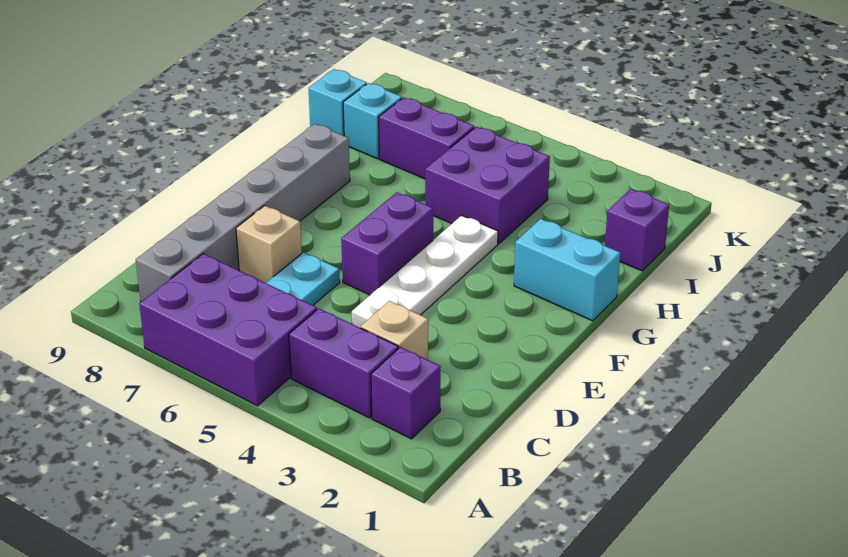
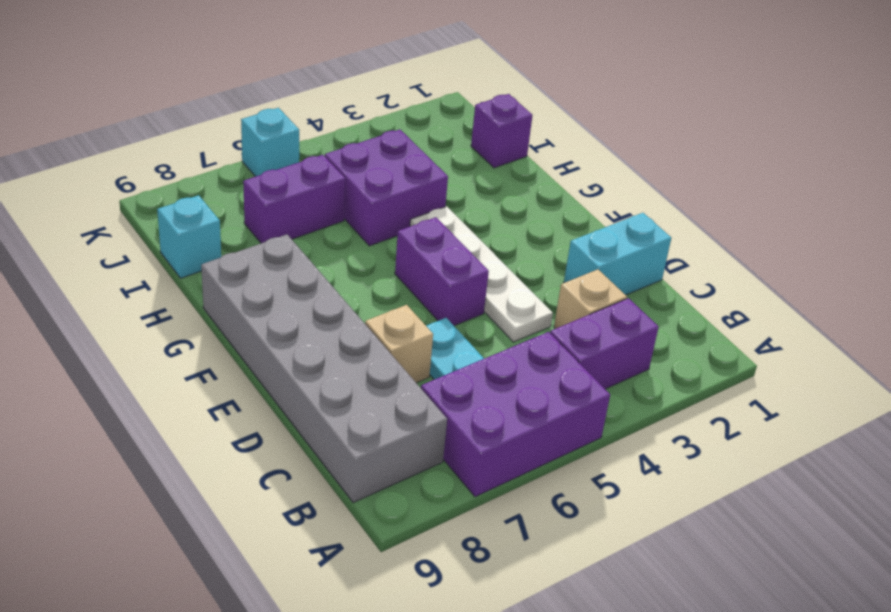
purple brick B2 level 1 -> none
grey brick B8:G8 level 1 -> grey brick B8:G9 level 1
cyan brick G1:G2 level 1 -> cyan brick D1:D2 level 1
cyan brick I8 level 1 -> cyan brick K6 level 1

